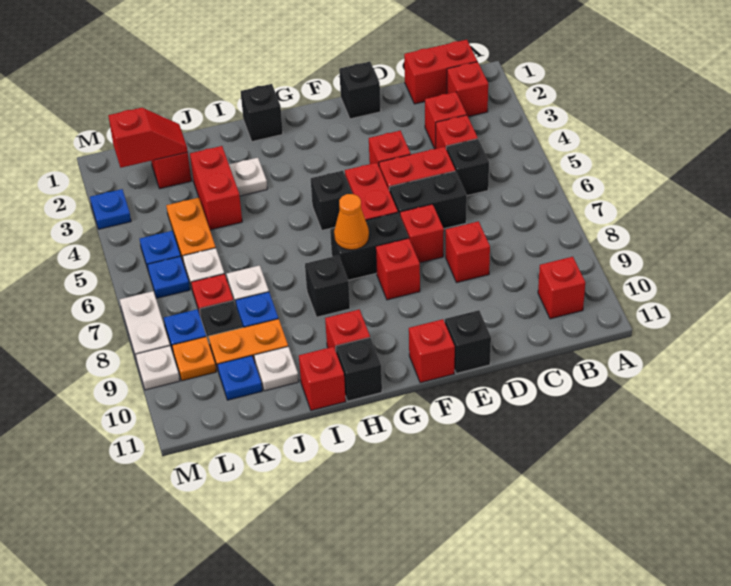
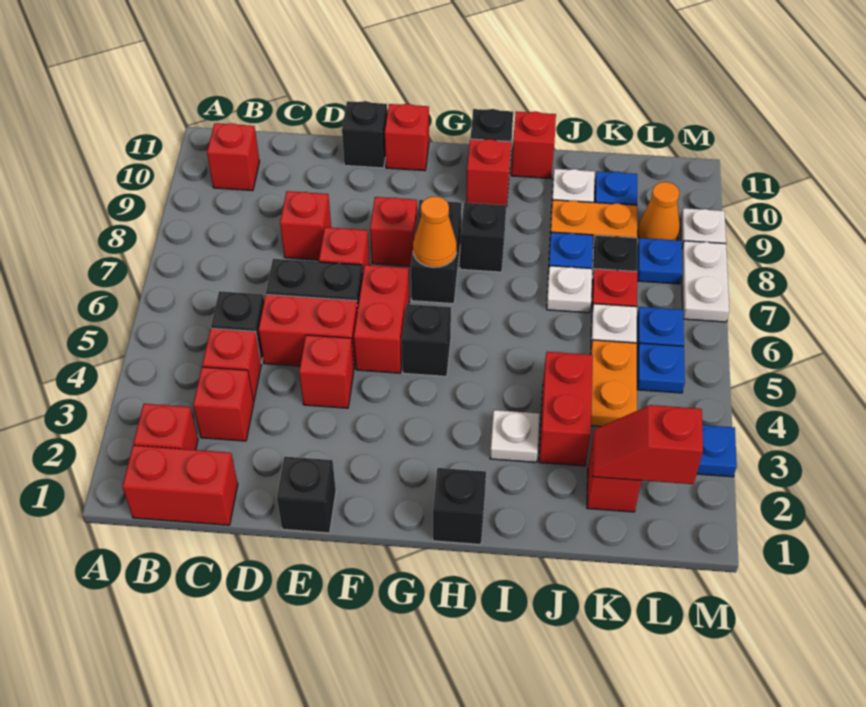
black brick F7:G7 level 1 -> black brick G7:G8 level 1
orange plate L9 level 1 -> orange cone L9 level 1

